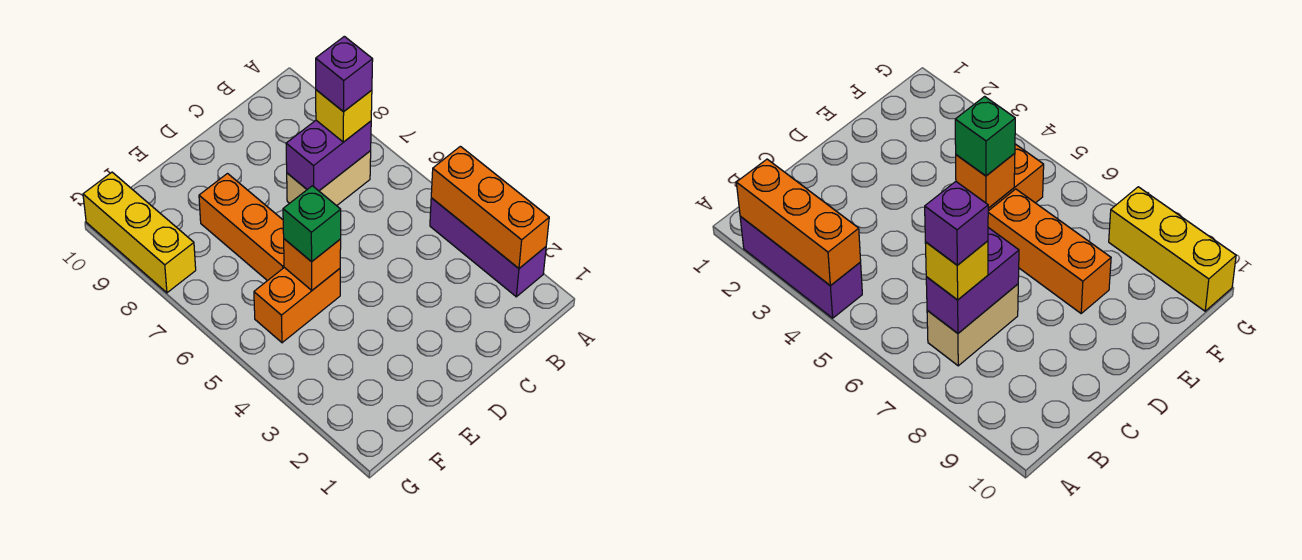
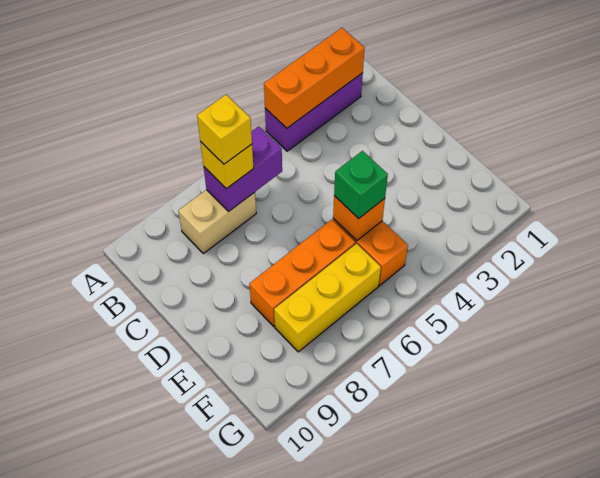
tan brick B7:C7 level 1 -> tan brick B7:B8 level 1
purple brick B7:C7 level 2 -> purple brick B6:B7 level 2
purple brick B7 level 4 -> yellow brick B7 level 4
yellow brick G8:G10 level 1 -> yellow brick F6:F8 level 1

